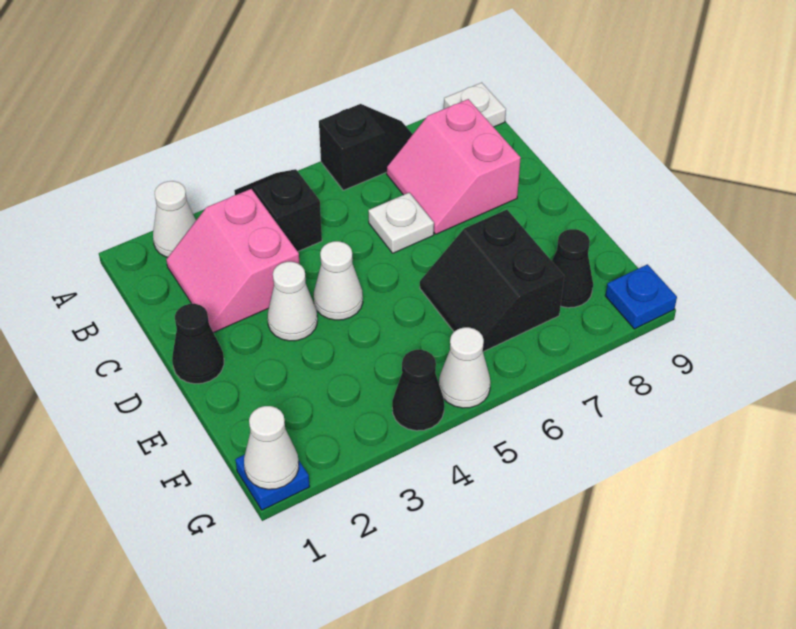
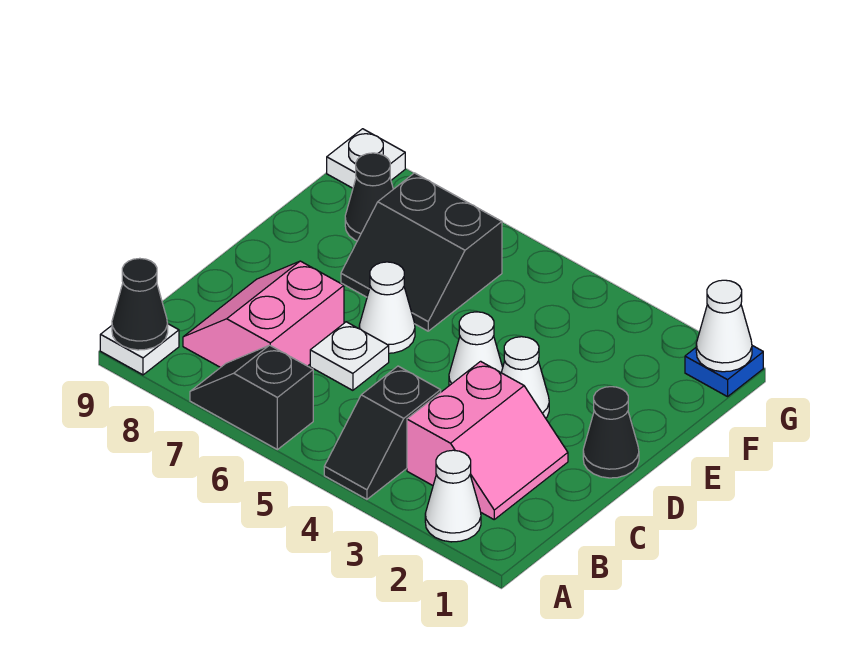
pink slope B7:C8 level 1 top 8 -> pink slope B7:C8 level 1 top 7
black slope E6:F7 level 1 top 7 -> black slope E6:F7 level 1 top F
black cone G4 level 1 -> black cone A9 level 2
white cone G5 level 1 -> white cone D6 level 1
blue plate G9 level 1 -> white plate G9 level 1

